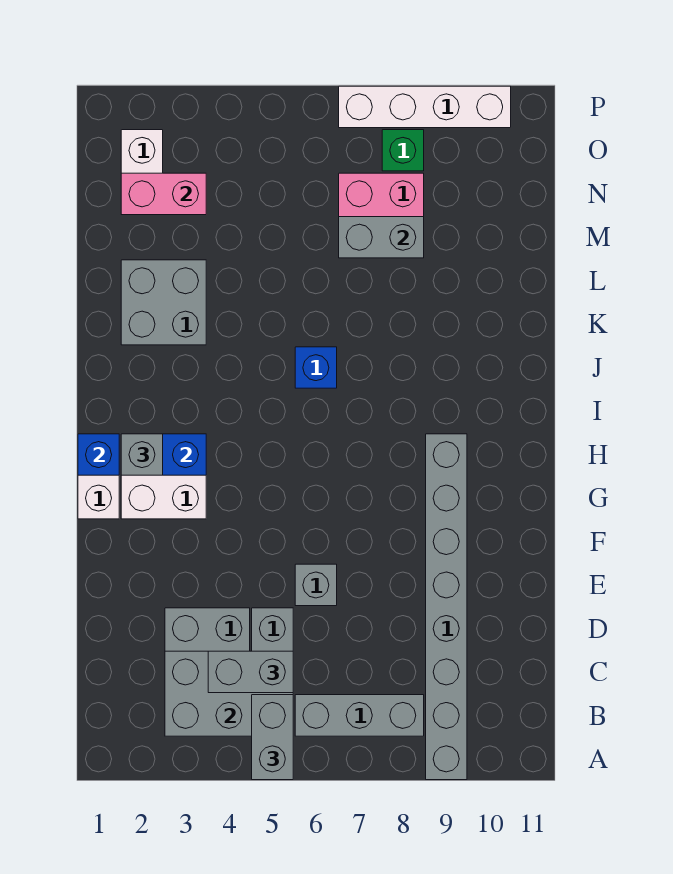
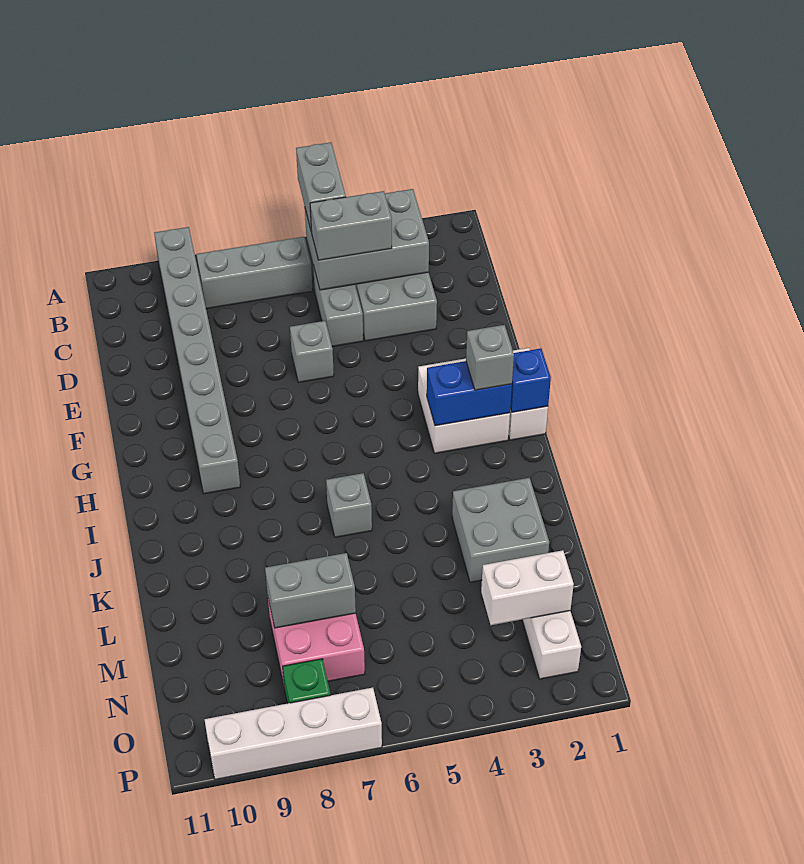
blue brick J6 level 1 -> grey brick J6 level 1
pink brick N2:N3 level 2 -> white brick N2:N3 level 2

